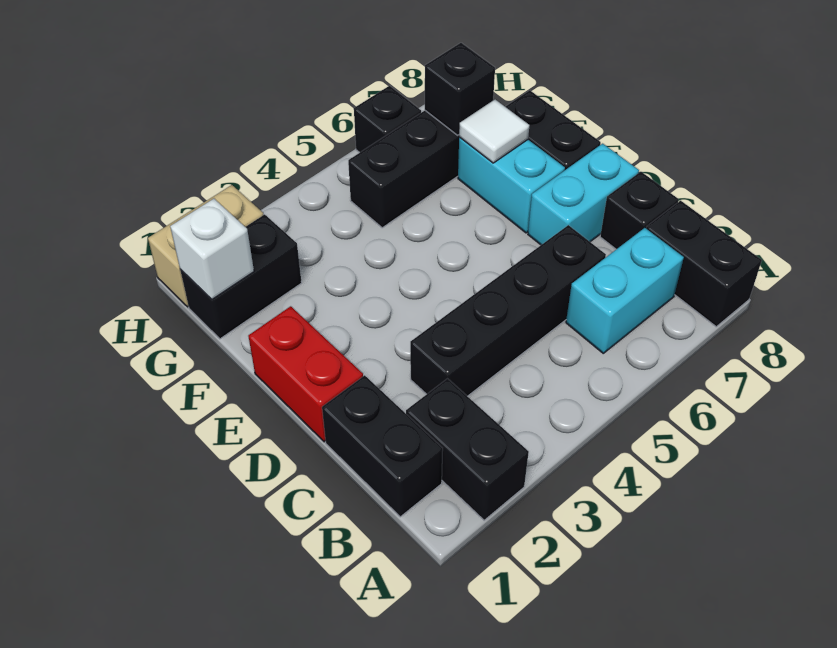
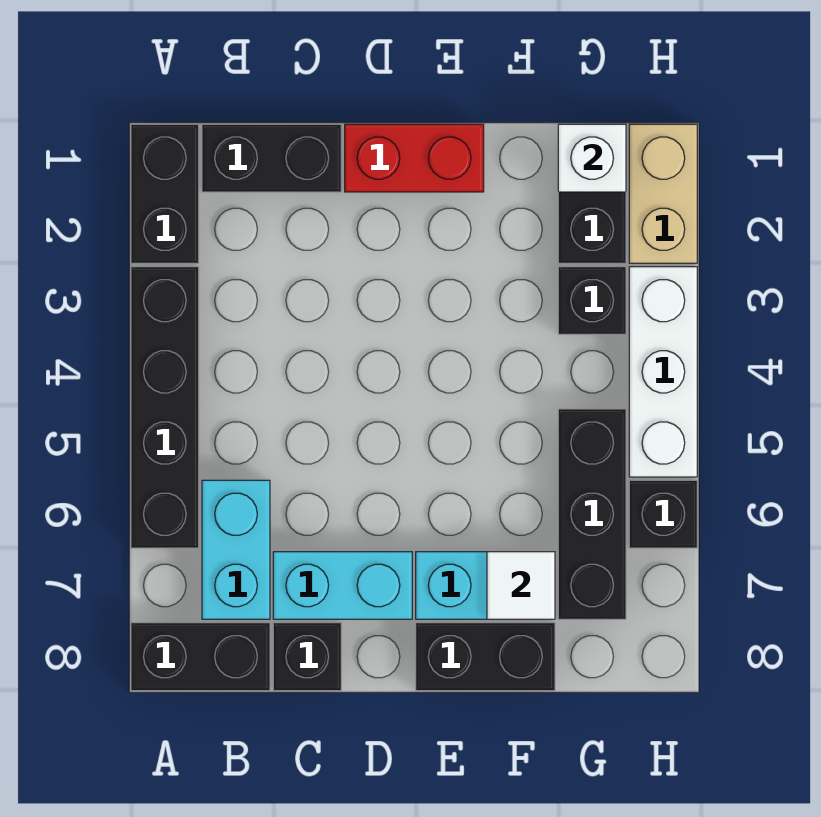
black brick A2:B2 level 1 -> black brick A1:A2 level 1
black brick C3:C6 level 1 -> black brick A3:A6 level 1
cyan brick D7:D8 level 1 -> cyan brick C7:D7 level 1
black brick G7 level 2 -> black brick G3 level 1
none -> white brick H3:H5 level 1

